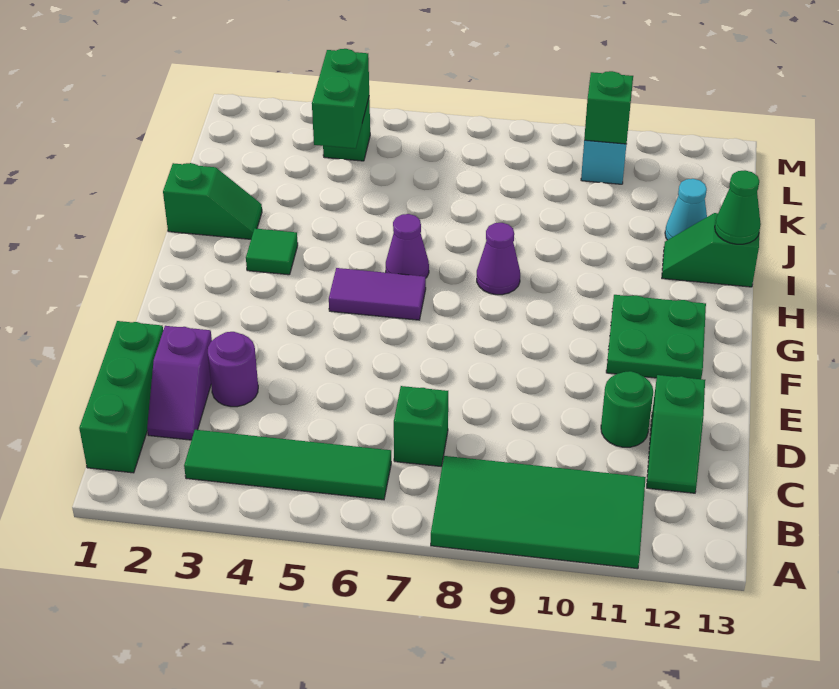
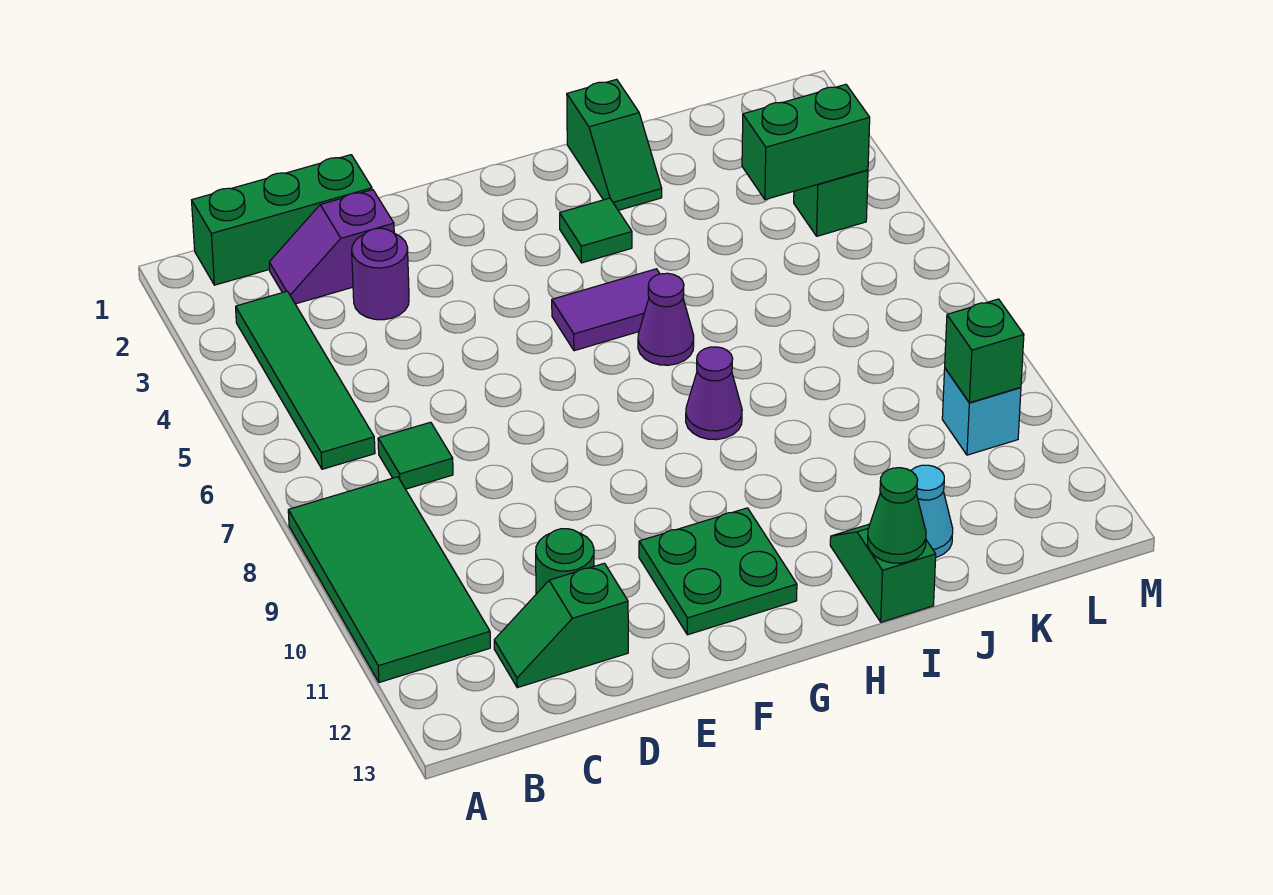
green brick C7 level 1 -> green tile C7 level 1
purple tile G5:G6 level 1 -> purple tile G5:H5 level 1

